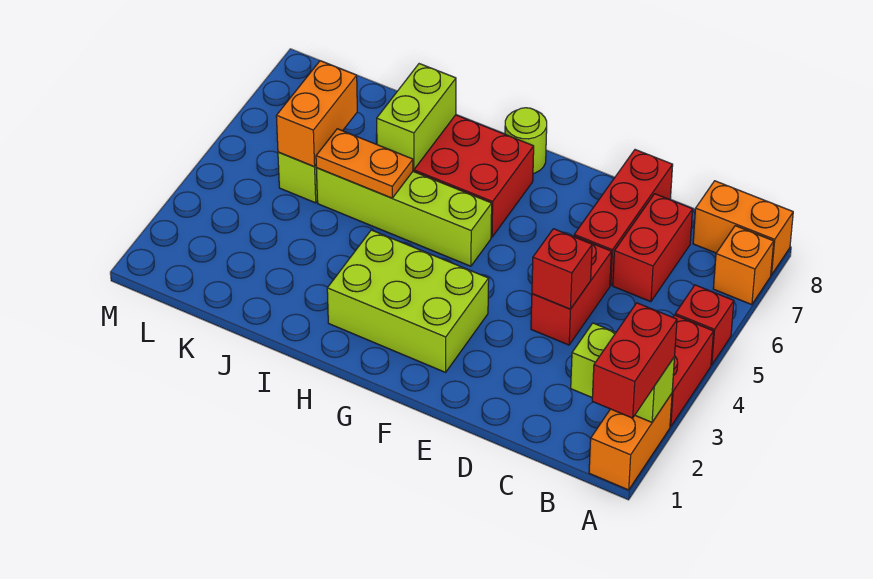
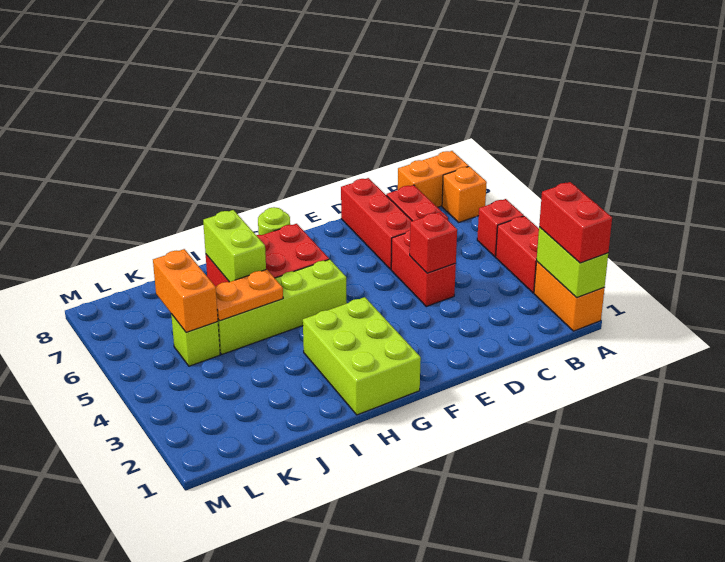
lime brick A2:B2 level 2 -> lime brick A1:A2 level 2
lime brick F2:H3 level 1 -> lime brick G1:H3 level 1

